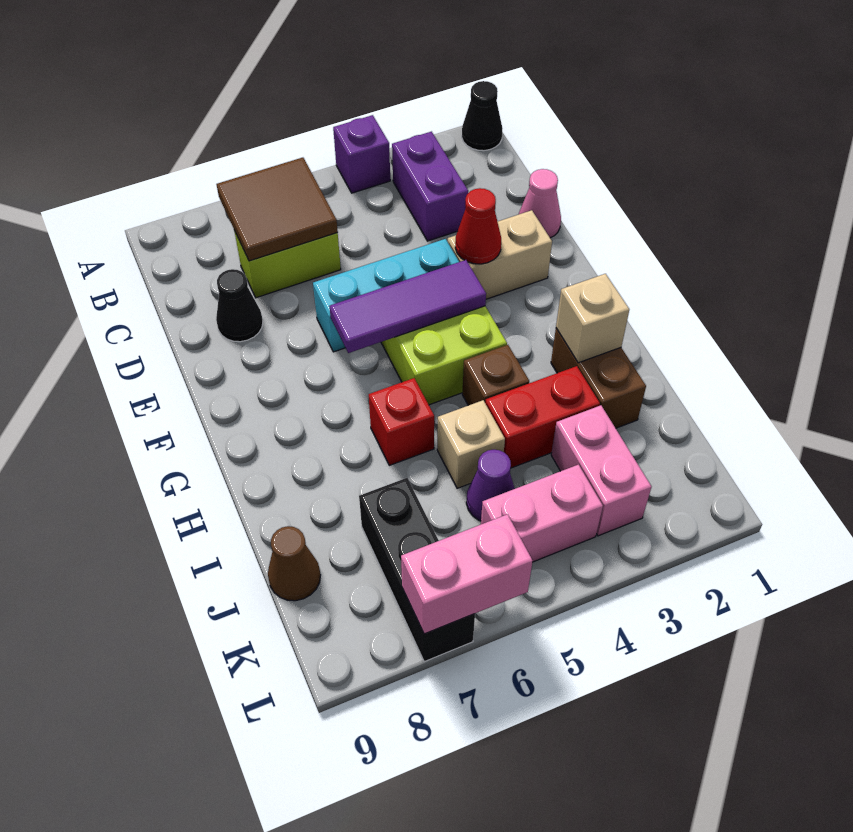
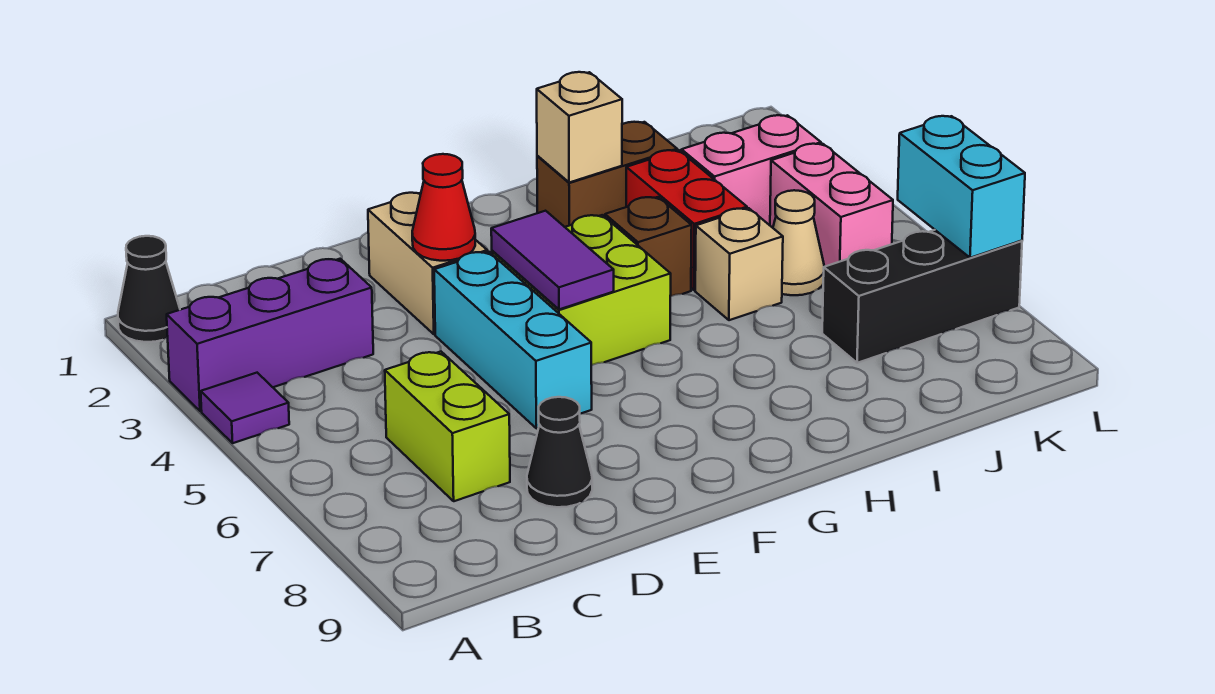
purple brick A4 level 1 -> purple tile A4 level 1
purple brick B3:C3 level 1 -> purple brick A3:C3 level 1
brown tile B6:C7 level 2 -> none
pink cone D1 level 1 -> none
purple tile F4:F6 level 2 -> purple tile F4:F5 level 2
red brick H6 level 1 -> none
purple cone J5 level 1 -> tan cone J5 level 1
brown cone J9 level 1 -> none
pink brick L6:L7 level 2 -> cyan brick L6:L7 level 2

